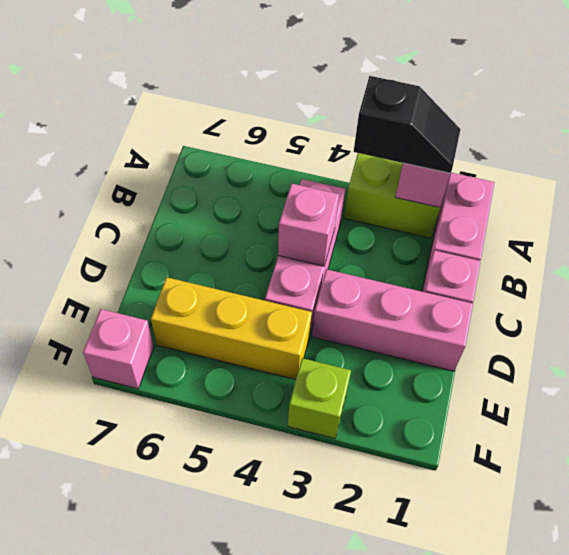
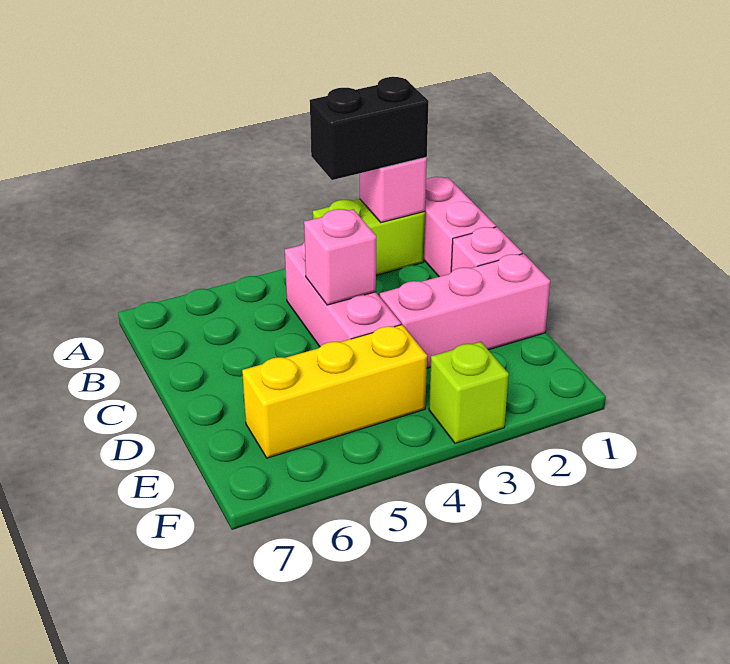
black slope A2:A3 level 3 top 3 -> black brick A2:A3 level 3
pink brick F7 level 1 -> none

